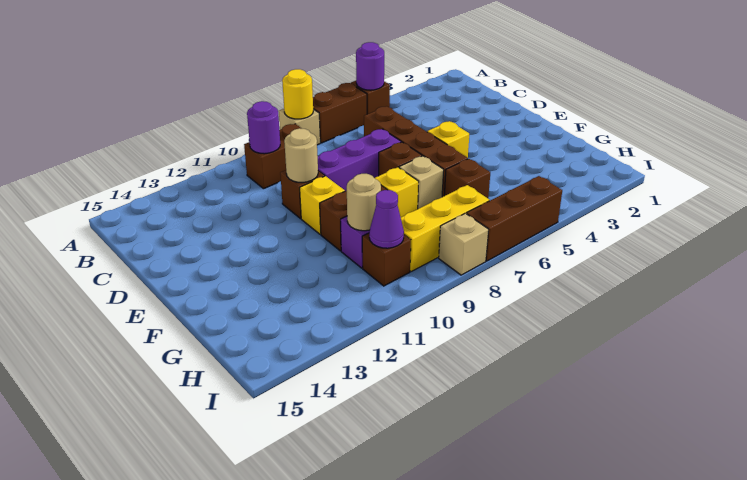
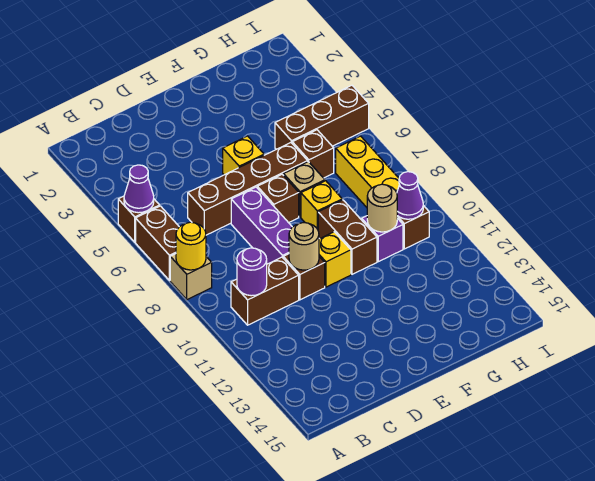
purple round brick A5 level 2 -> purple cone A5 level 2
brown brick B9:B10 level 1 -> brown brick B10:C10 level 1
brown brick I5:I7 level 1 -> brown brick G5:I5 level 1
tan brick I8 level 1 -> none

